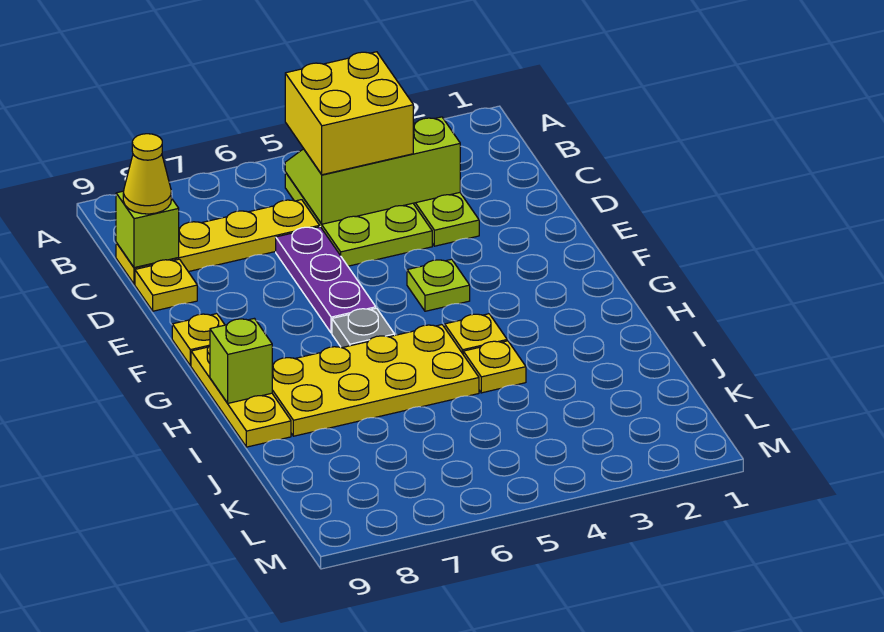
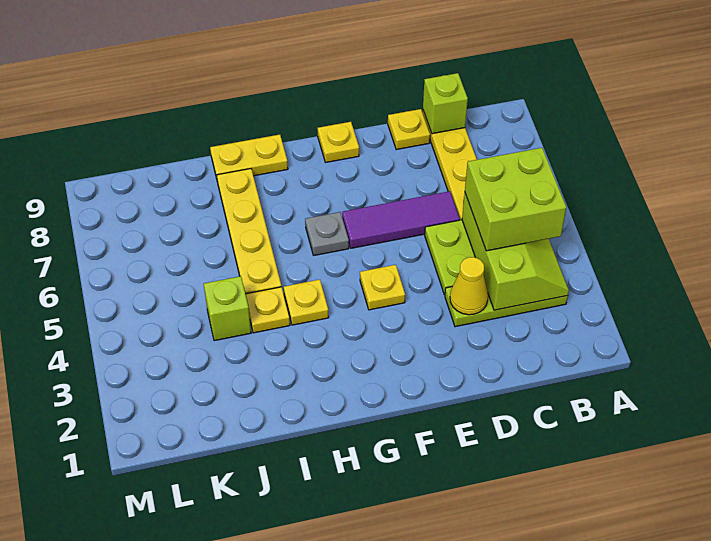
yellow brick B4:C5 level 3 -> lime brick B4:C5 level 3
yellow cone C9 level 3 -> yellow cone D3 level 2
purple plate D6:F6 level 1 -> purple tile D6:F6 level 1
lime plate F4 level 1 -> yellow plate F4 level 1
yellow plate G9:I9 level 1 -> yellow plate H9:I9 level 1
yellow plate H5:I8 level 1 -> yellow plate I5:I8 level 1
lime brick H9 level 2 -> lime brick J4 level 1

